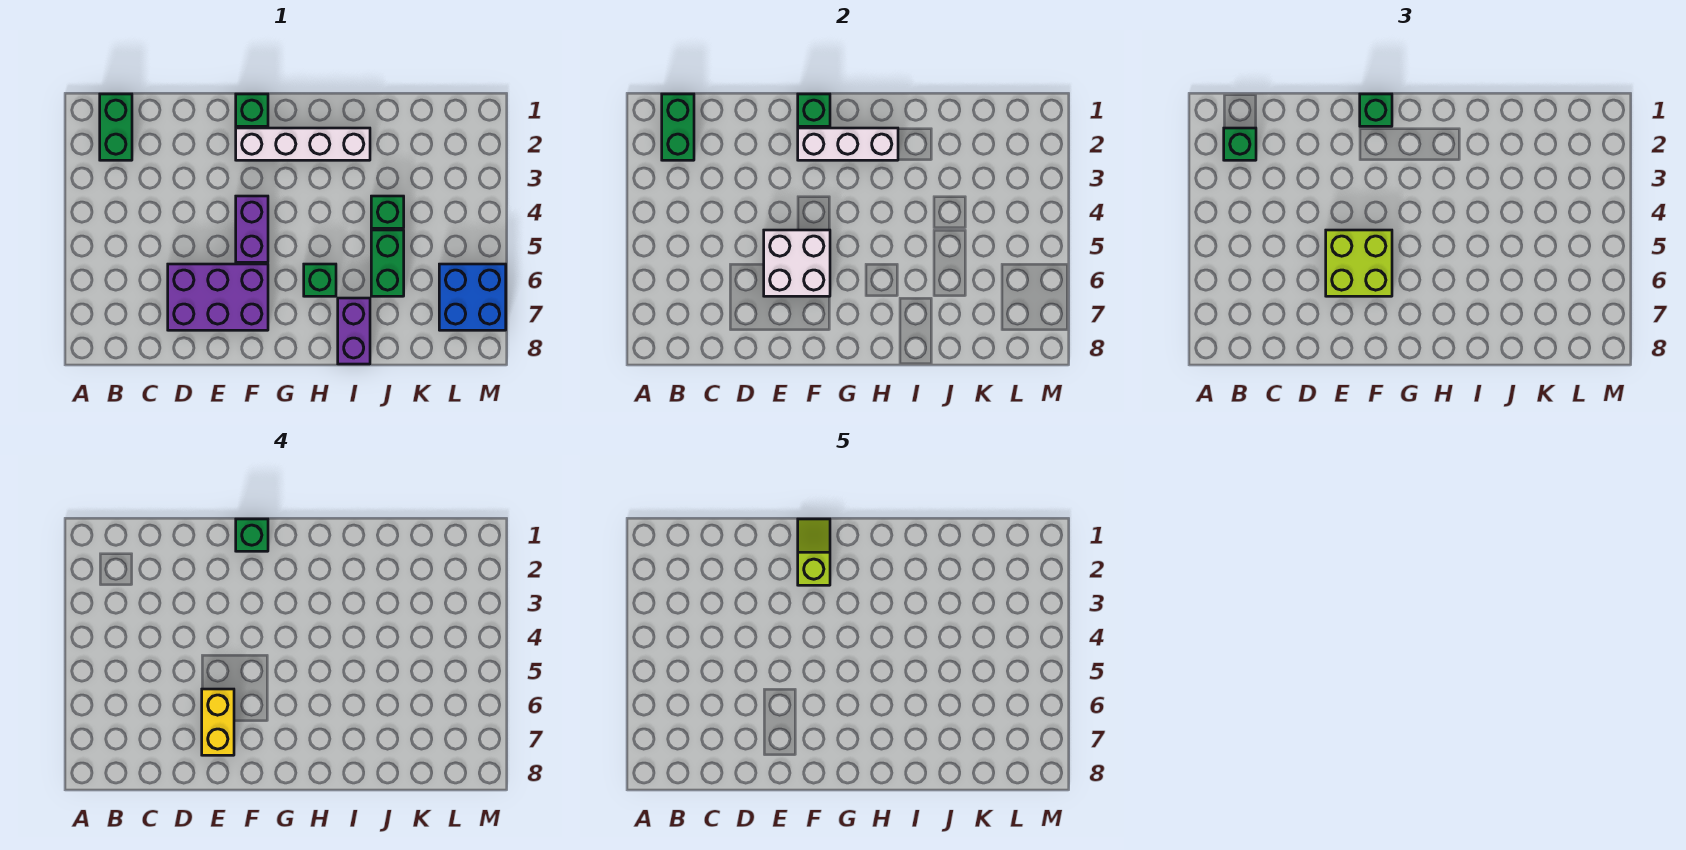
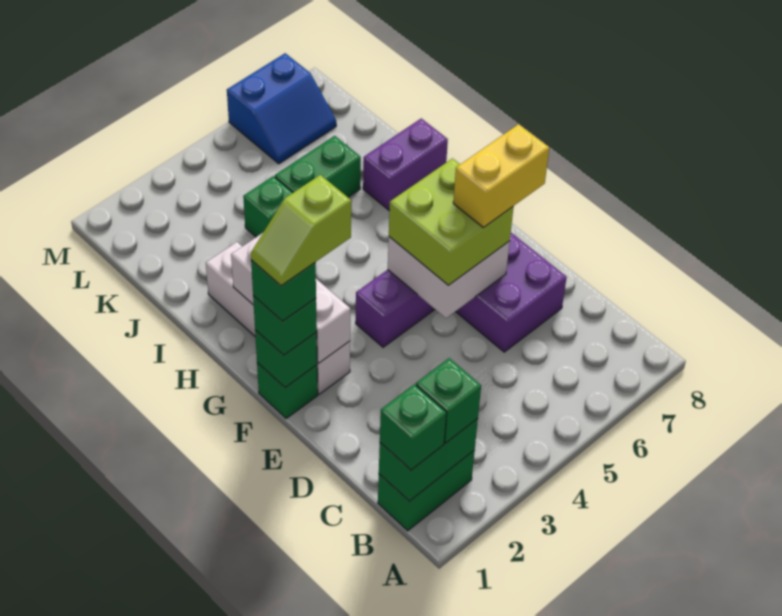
green brick H6 level 1 -> green brick B1 level 3
blue brick L6:M7 level 1 -> blue slope L6:M7 level 1 top M

